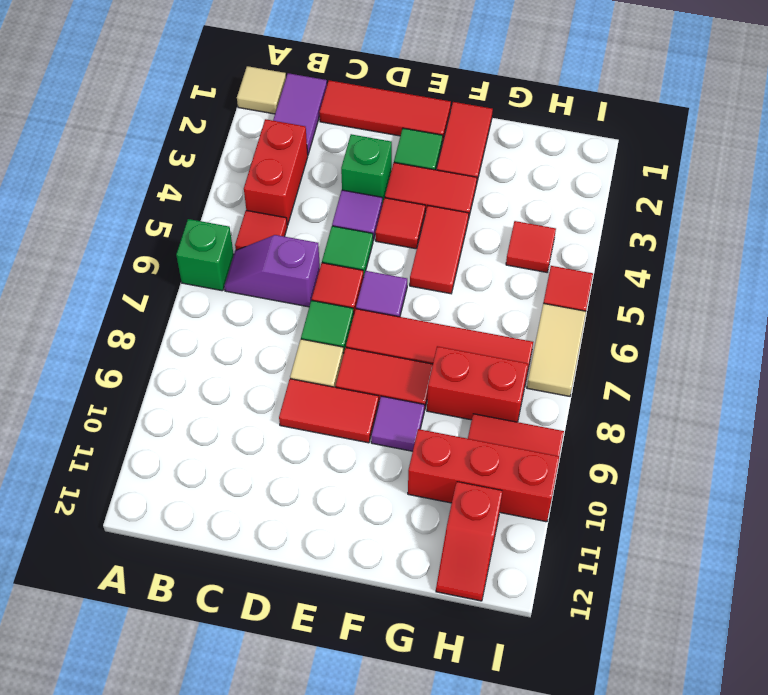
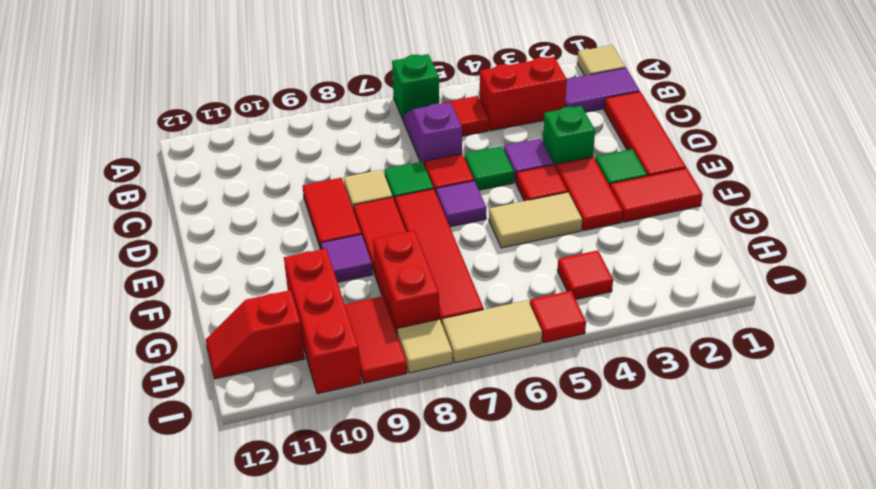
red tile F4:F5 level 1 -> tan tile F4:F5 level 1
none -> tan tile I8 level 1

